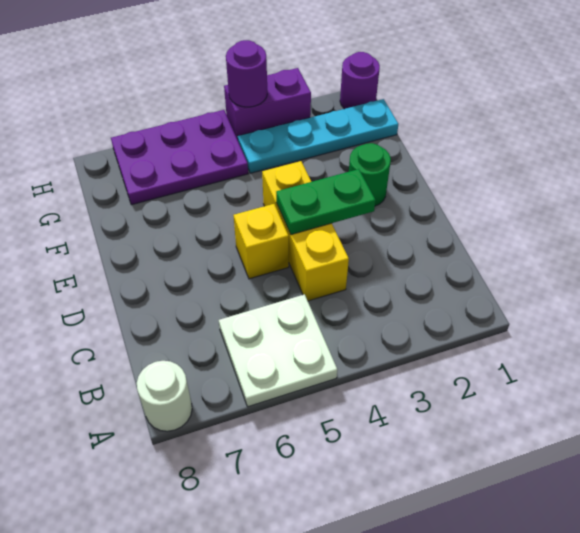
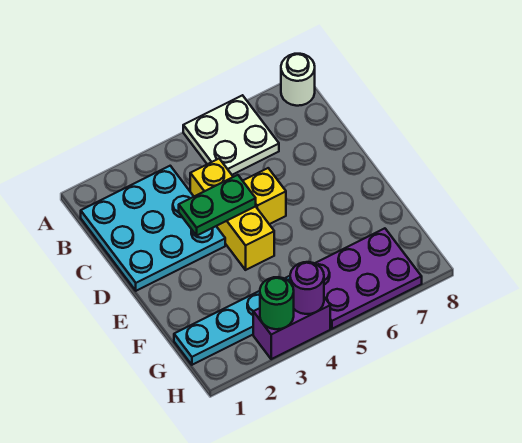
none -> cyan plate B1:D3 level 1
green round brick E2 level 1 -> green round brick H3 level 2
purple round brick H1 level 1 -> none

